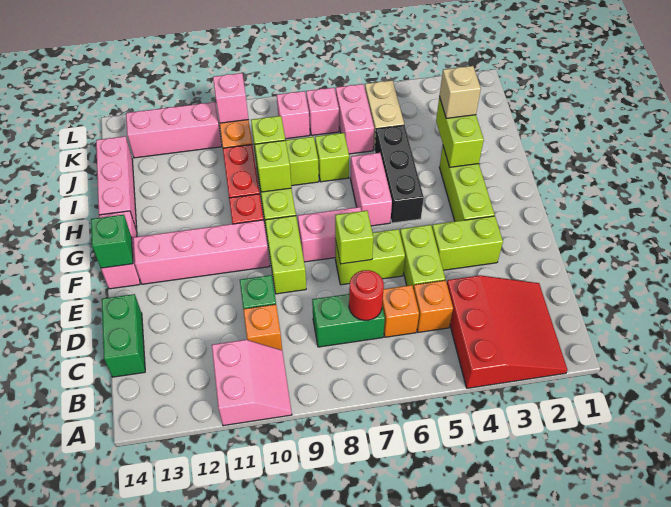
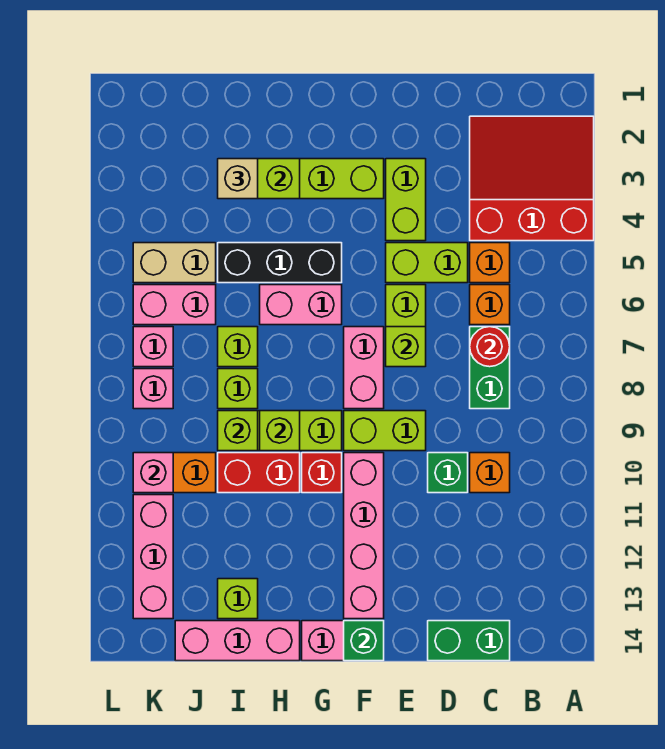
pink slope A10:B11 level 1 top 11 -> none
none -> lime brick I13 level 1

